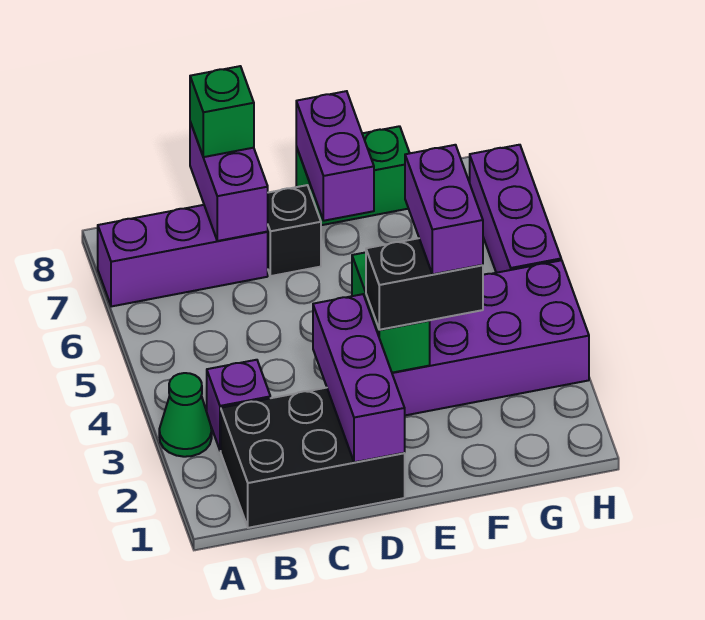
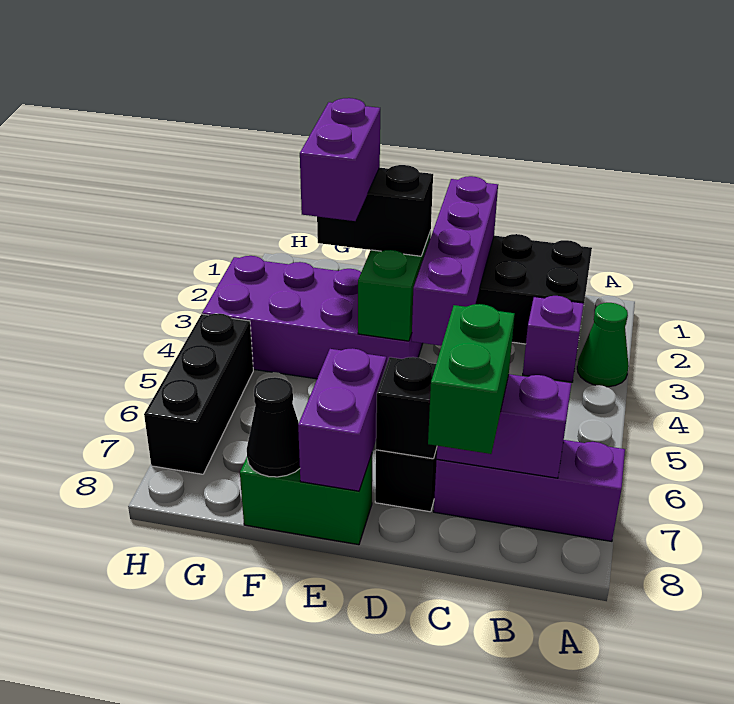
purple brick C7:C8 level 2 -> purple brick B7:C7 level 2
green brick C8 level 3 -> green brick C7:C8 level 3
purple brick D1:D3 level 2 -> purple brick D1:D4 level 2
none -> black brick D7 level 2
none -> black cone F8 level 2
purple brick H5:H7 level 1 -> black brick H5:H7 level 1

